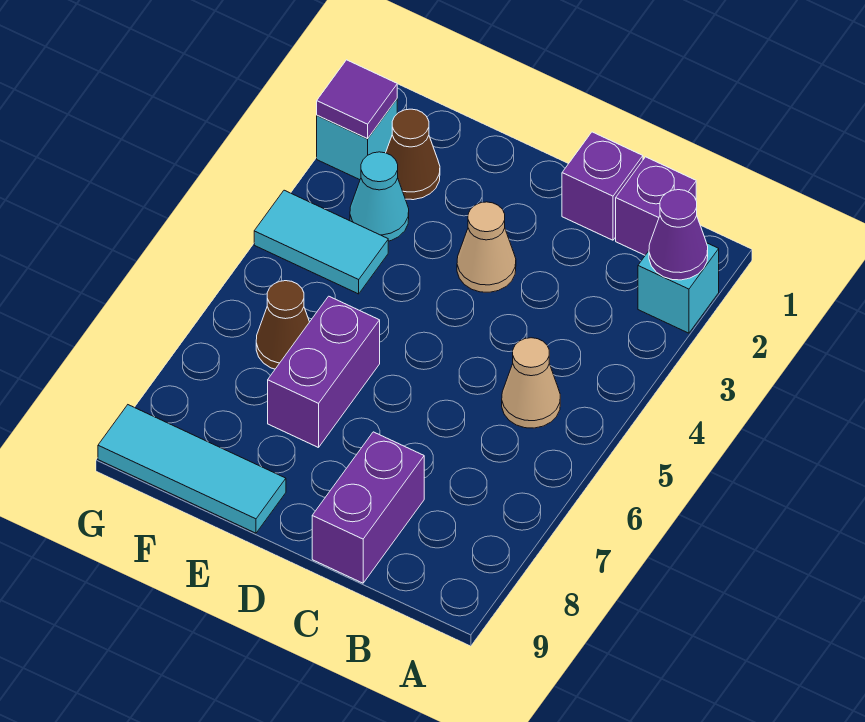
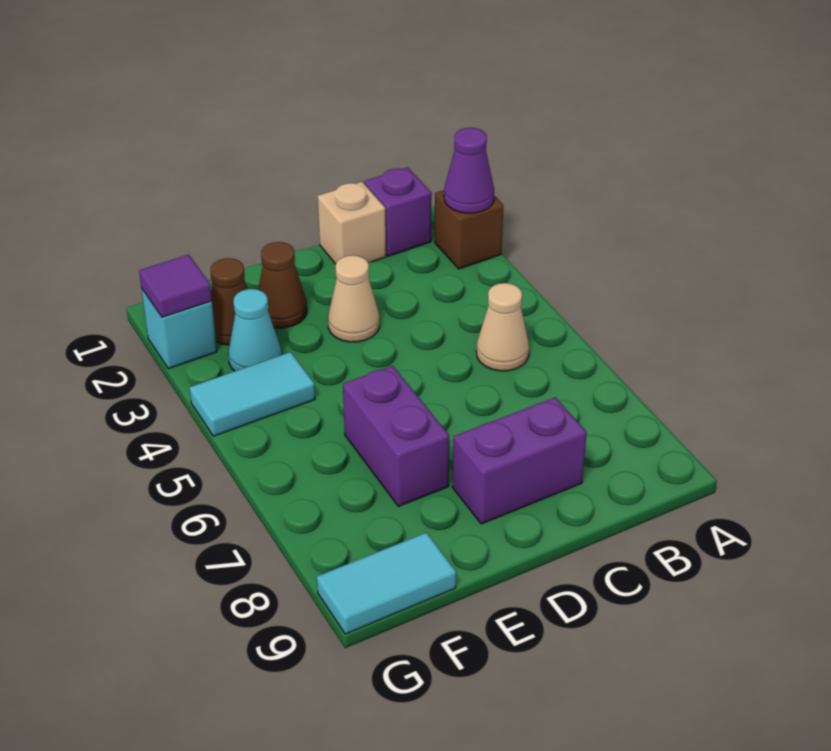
cyan brick A2 level 1 -> brown brick A2 level 1
purple brick C1 level 1 -> tan brick C1 level 1
purple brick C8:C9 level 1 -> purple brick C8:D8 level 1
cyan tile E9:G9 level 1 -> cyan tile F9:G9 level 1
brown cone F6 level 1 -> brown cone E2 level 1

